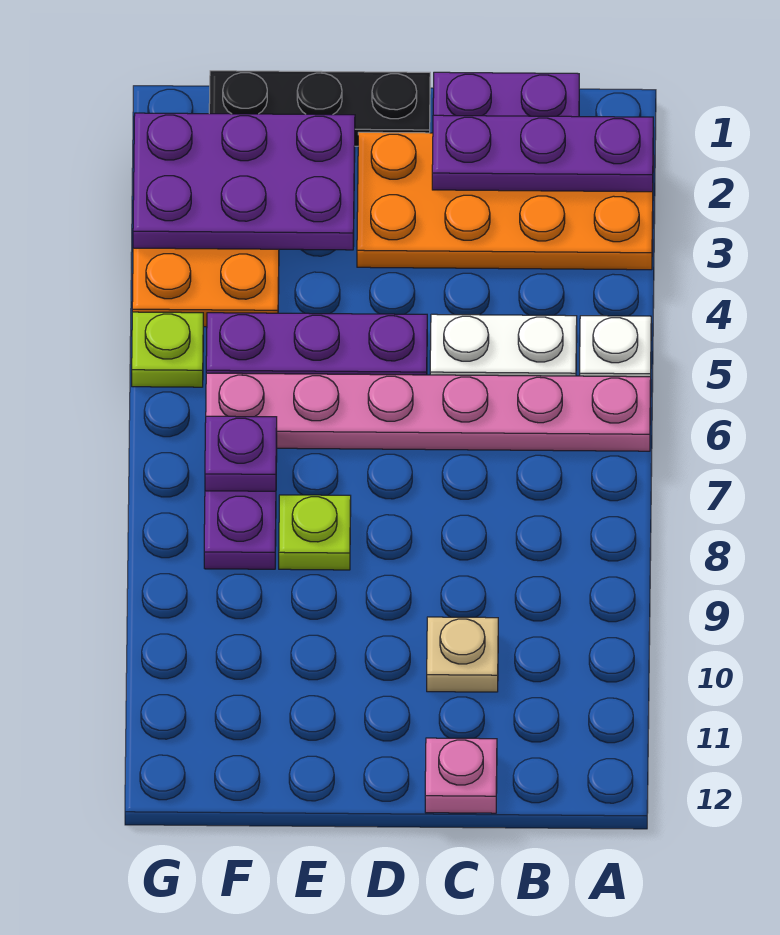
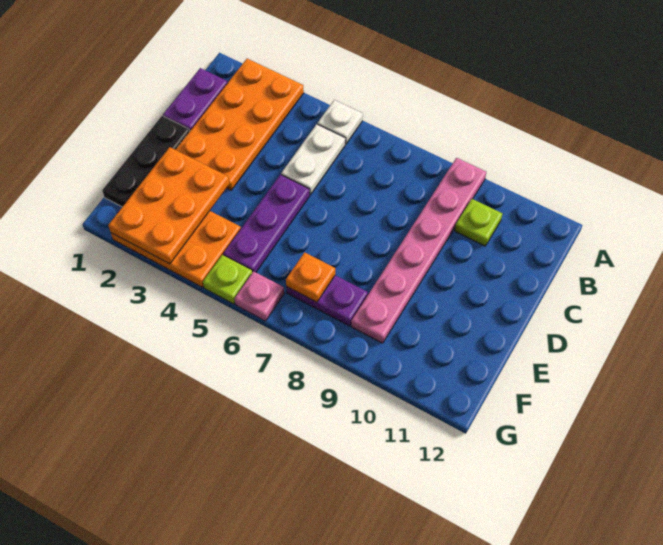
purple plate A2:C2 level 2 -> none
pink plate A6:F6 level 1 -> pink plate A9:F9 level 1
tan plate C10 level 1 -> none
pink plate C12 level 1 -> pink plate G6 level 1
purple plate E2:G3 level 2 -> orange plate E2:G3 level 2
lime plate E8 level 1 -> lime plate B10 level 1
purple plate F7 level 2 -> orange plate F7 level 2

